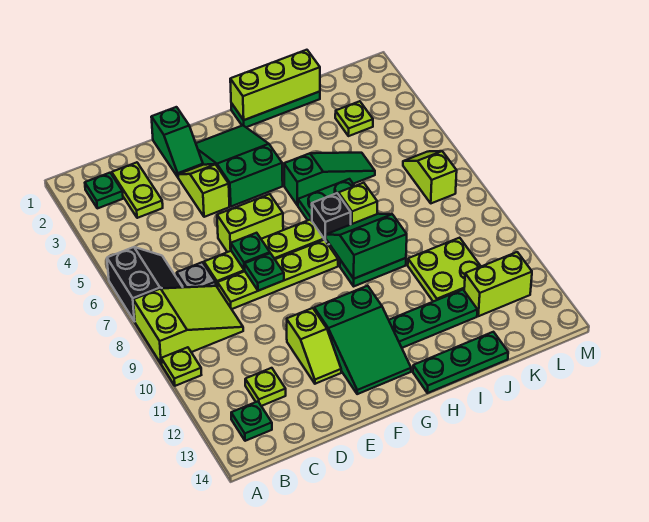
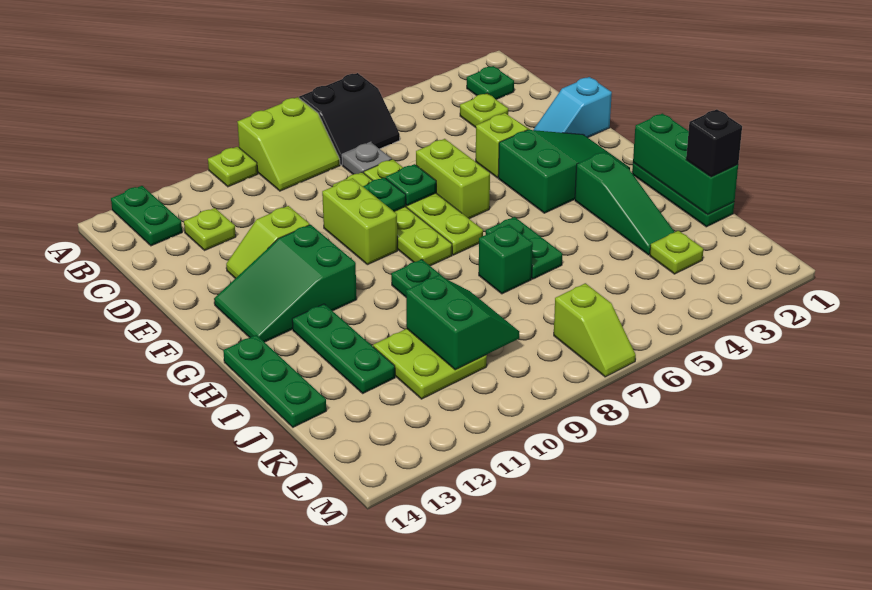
lime slope A8:C9 level 1 top A -> lime slope A8:B9 level 1 top A
green plate B13 level 1 -> green plate A13:B13 level 1
lime plate C2:C3 level 1 -> lime plate C3 level 1
green slope E1:E2 level 1 top 1 -> cyan slope E1:E2 level 1 top 1
lime brick H1:J1 level 2 -> green brick H1:J1 level 2
green slope H5:J5 level 1 top H -> green slope H3:J3 level 1 top H
black brick H7 level 1 -> black brick J1 level 3
green slope H8:I9 level 2 top 9 -> green slope J9:K10 level 2 top 10
lime brick I7 level 1 -> green brick I7 level 1
lime brick K12:L12 level 1 -> lime brick E9:F9 level 1
lime slope L6:L7 level 1 top 7 -> lime slope L7:M7 level 1 top L

